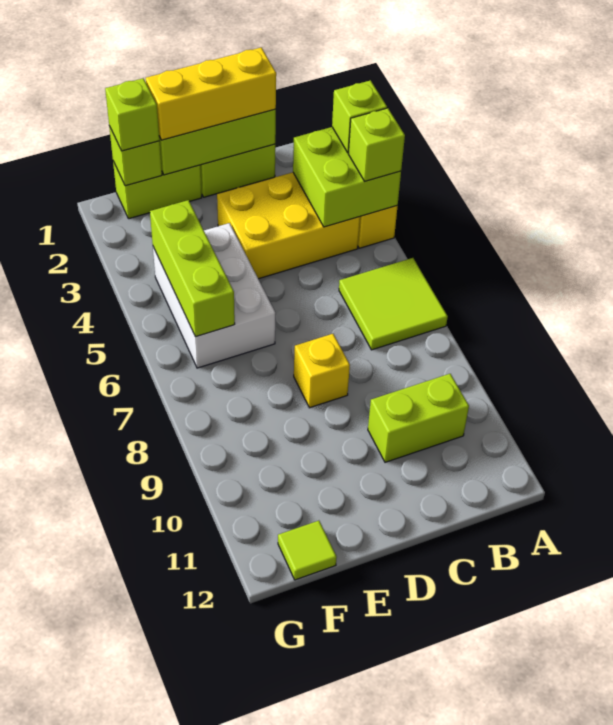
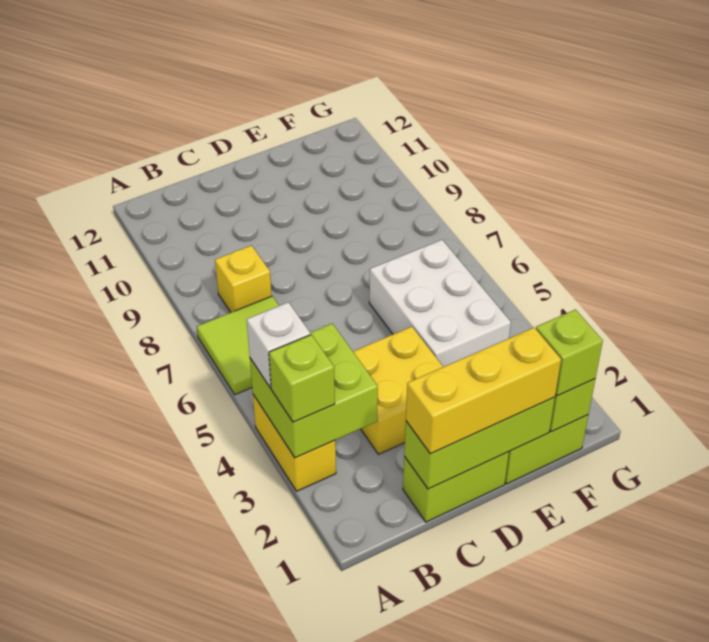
lime brick A4 level 3 -> white brick A4 level 3
yellow brick B3:D4 level 1 -> yellow brick C3:D4 level 1
lime brick B10:C10 level 1 -> none
yellow brick D8 level 1 -> yellow brick B8 level 1
lime brick F4:F6 level 2 -> none
lime tile F12 level 1 -> none

